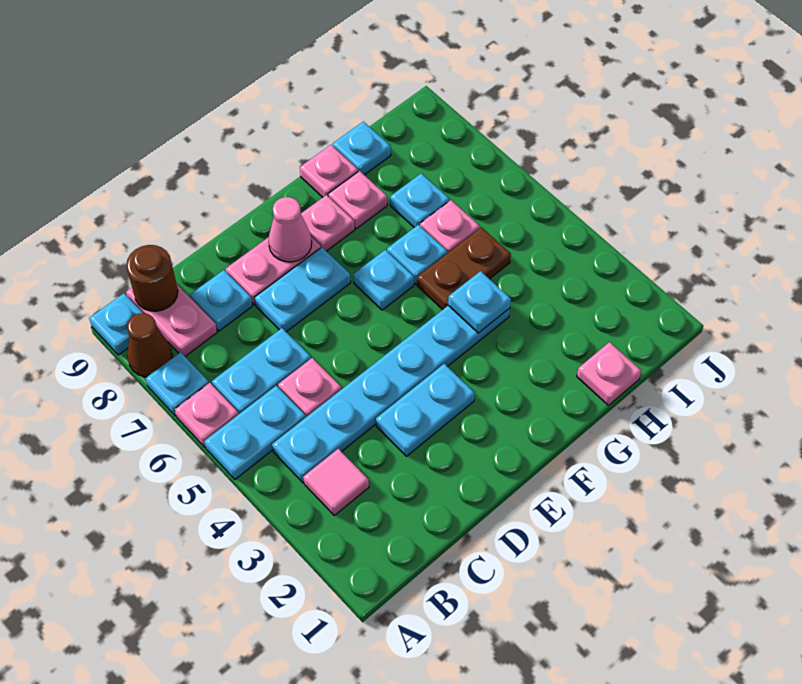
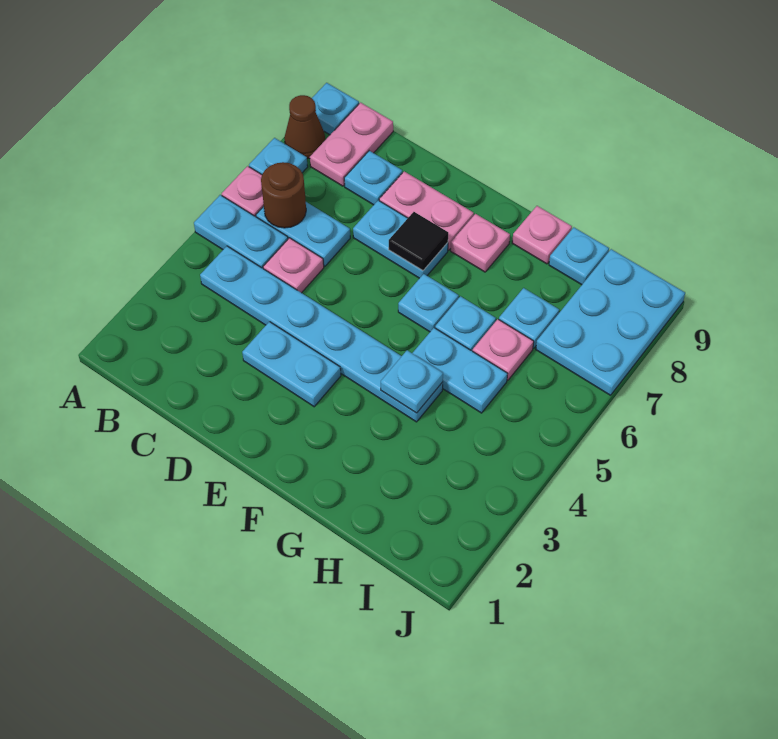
pink tile B3 level 1 -> none
brown round brick B9 level 2 -> brown round brick B6 level 2
none -> black tile E7 level 2
pink cone E8 level 2 -> none
brown plate G5:H5 level 1 -> cyan plate G5:H5 level 1
pink plate G8 level 1 -> none
pink plate H1 level 1 -> none
none -> cyan plate I7:J9 level 1

